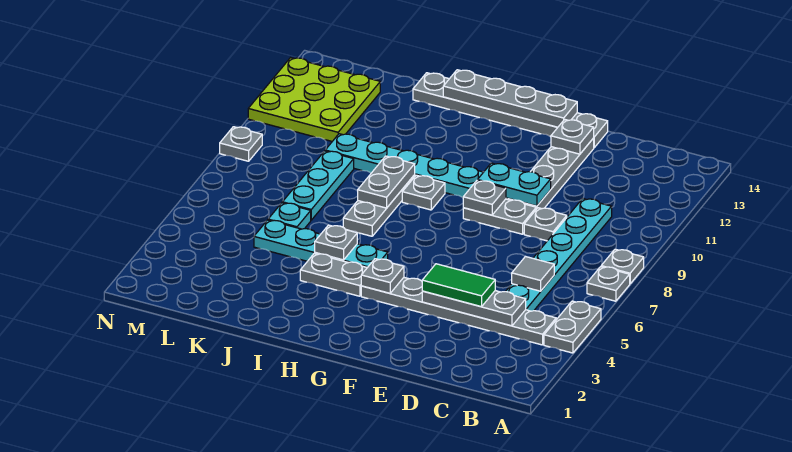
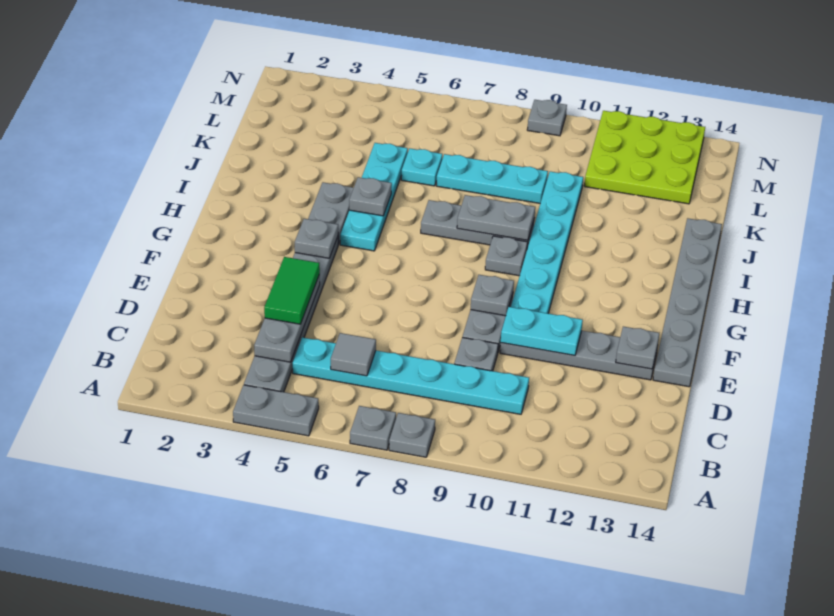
cyan plate E10:F10 level 2 -> cyan plate E10:E11 level 2
grey plate F14:I14 level 2 -> none

